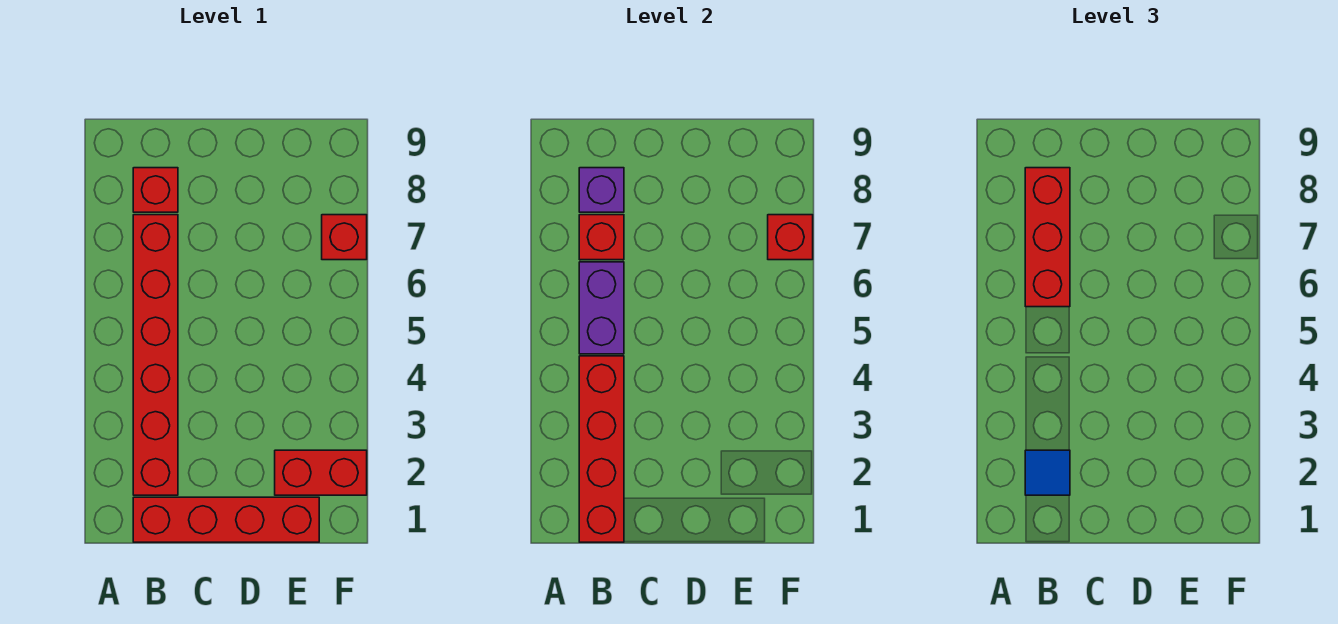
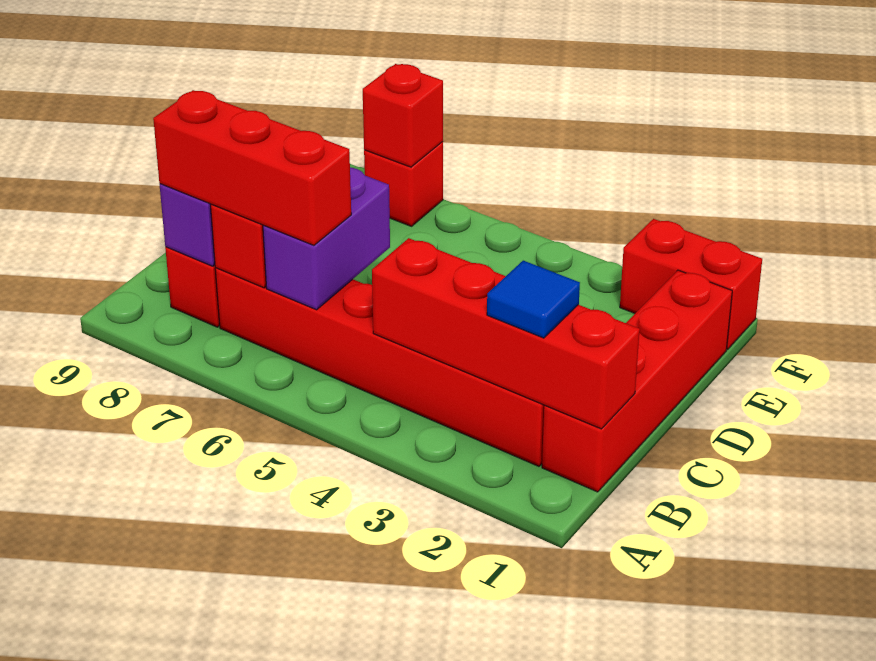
purple brick B5:B6 level 2 -> purple brick B6:C6 level 2
red brick E2:F2 level 1 -> red brick F1:F2 level 1

